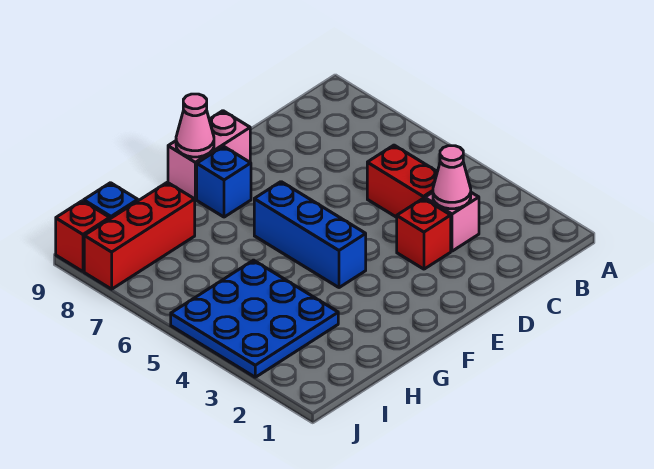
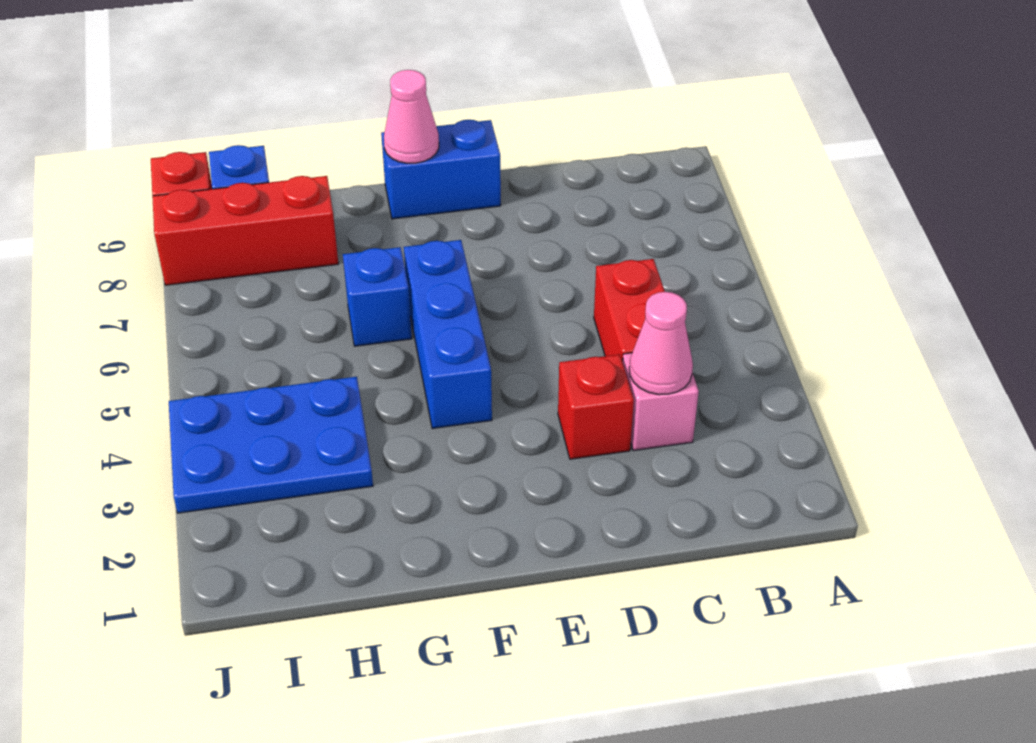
pink brick E9:F9 level 1 -> blue brick E9:F9 level 1
blue brick F8 level 1 -> blue brick G6 level 1
blue plate H3:J5 level 1 -> blue plate H3:J4 level 1

